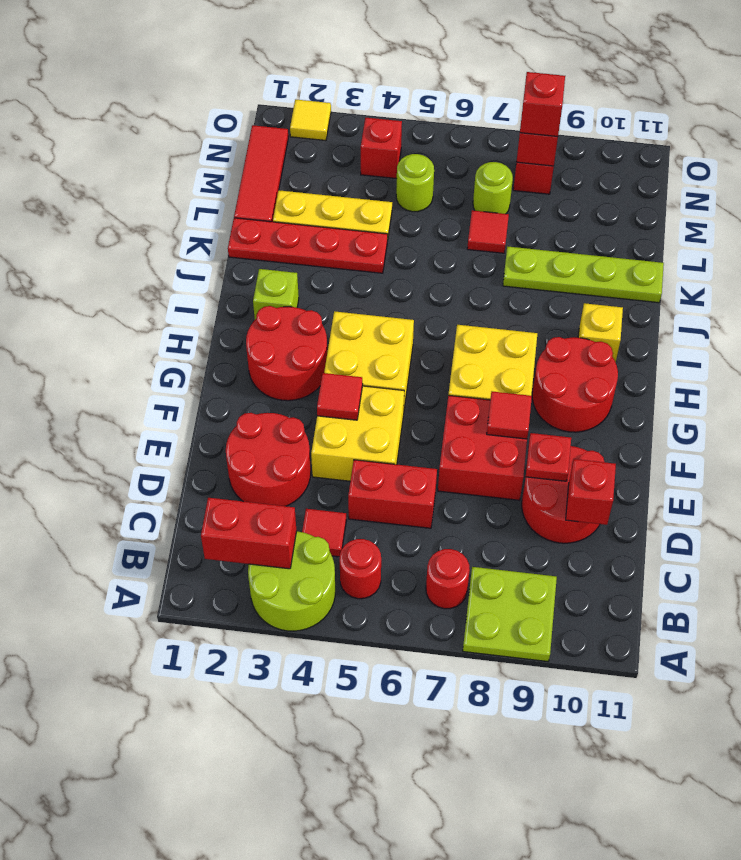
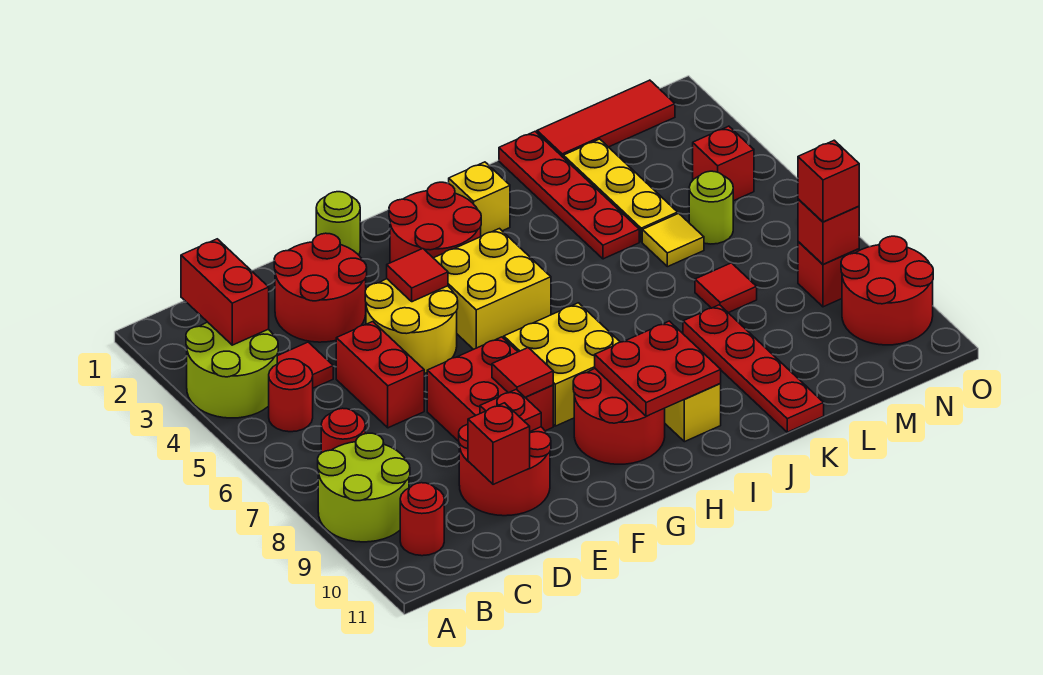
lime plate A8:B9 level 1 -> lime round brick A8:B9 level 1
none -> red round brick B10 level 1
yellow brick E4:F5 level 1 -> yellow round brick E4:F5 level 1
none -> red plate H9:I10 level 2
lime brick I2 level 1 -> yellow brick I2 level 1
lime plate K8:K11 level 1 -> red plate K8:K11 level 1
lime round brick M7 level 1 -> lime round brick F1 level 1
none -> red round brick N9:O10 level 1
yellow tile O2 level 1 -> yellow tile L5 level 1

